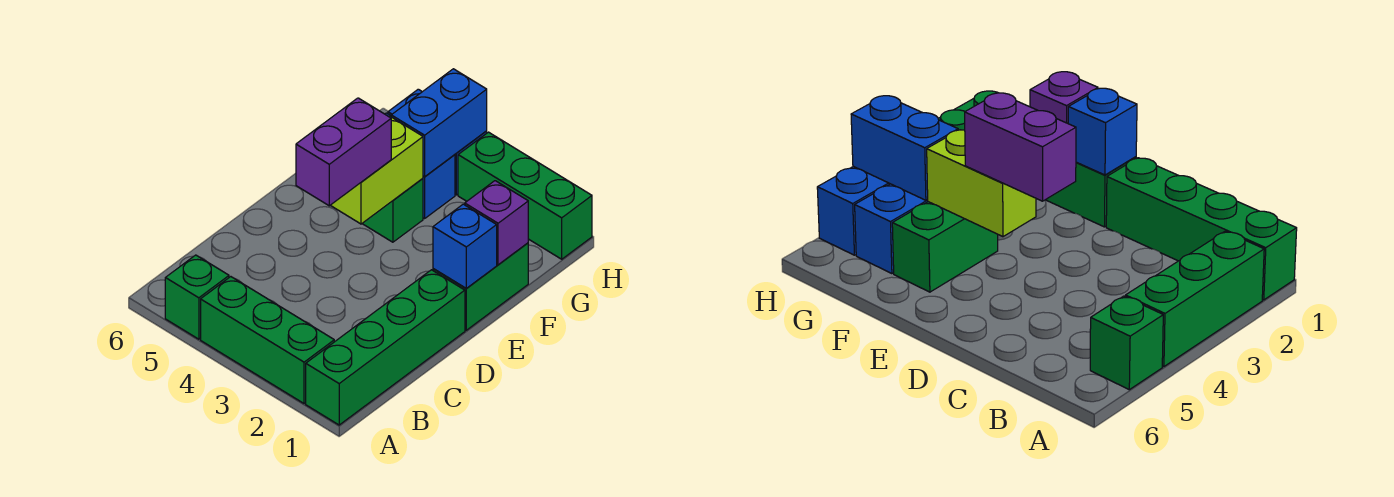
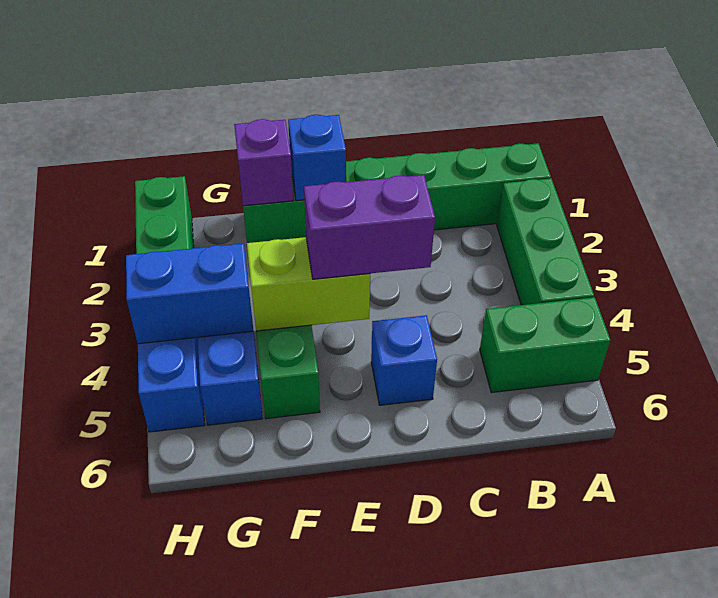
green brick A5 level 1 -> green brick A5:B5 level 1
none -> blue brick D5 level 1

